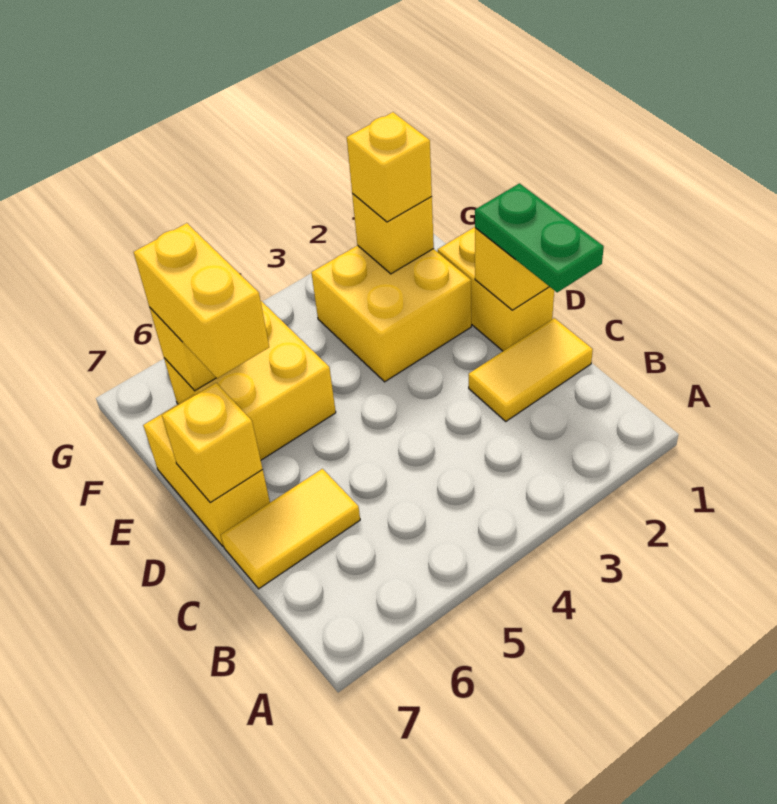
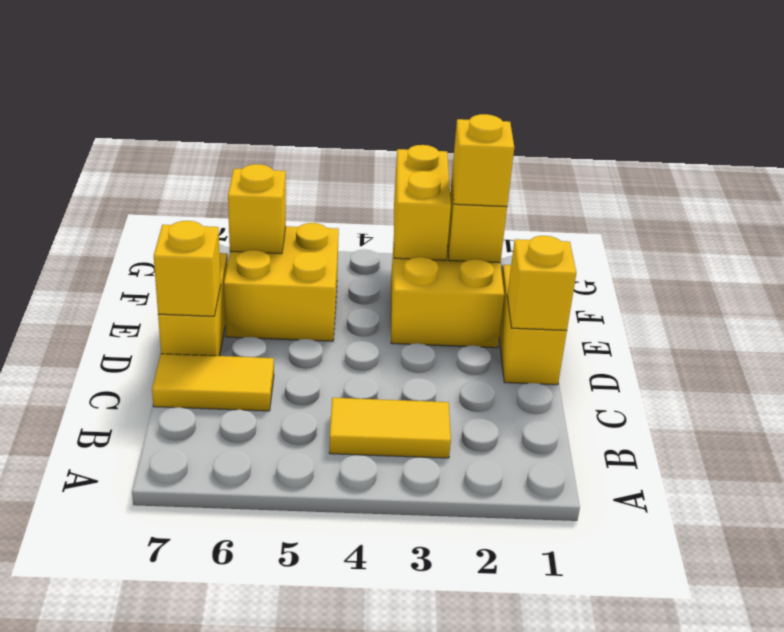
yellow tile C1:C2 level 1 -> yellow tile B3:B4 level 1
green plate C1:D1 level 3 -> none
yellow brick E6:F6 level 3 -> yellow brick F3:G3 level 2

